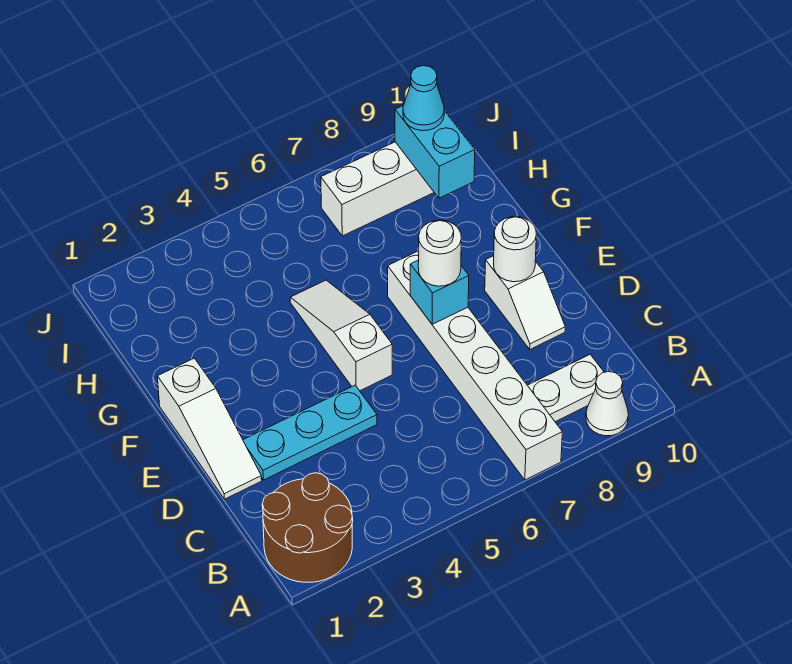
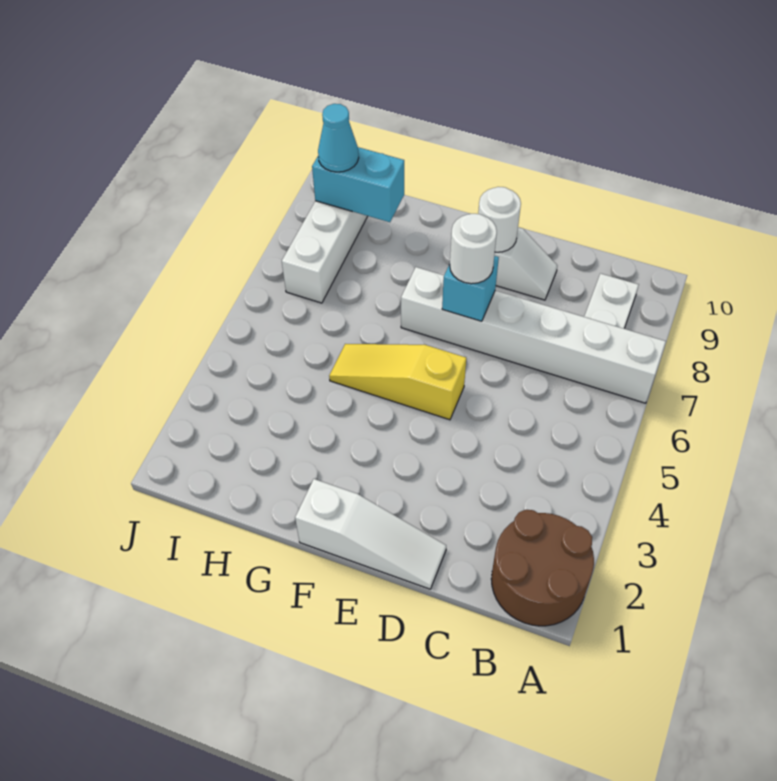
white cone A9 level 1 -> none
cyan plate D2:D4 level 1 -> none
white slope E5:G5 level 1 top E -> yellow slope E5:G5 level 1 top E

